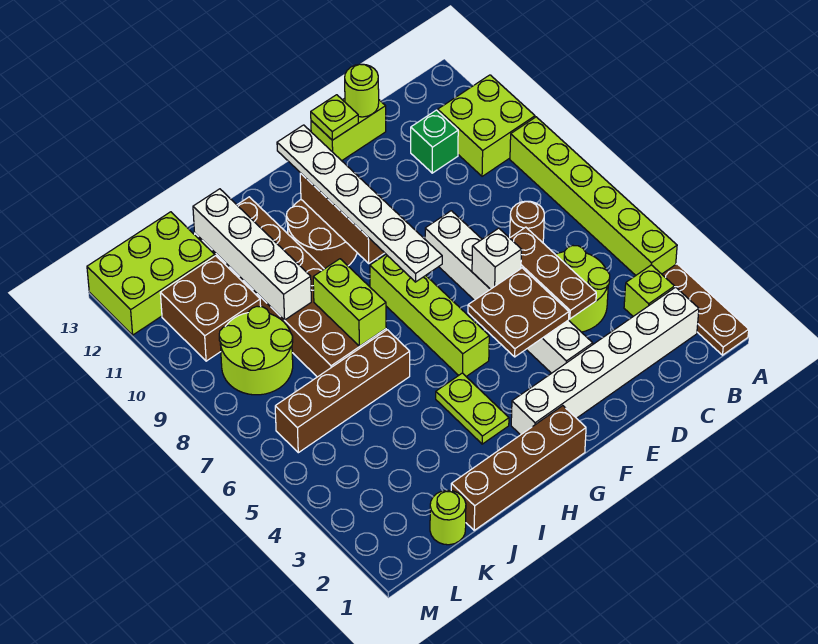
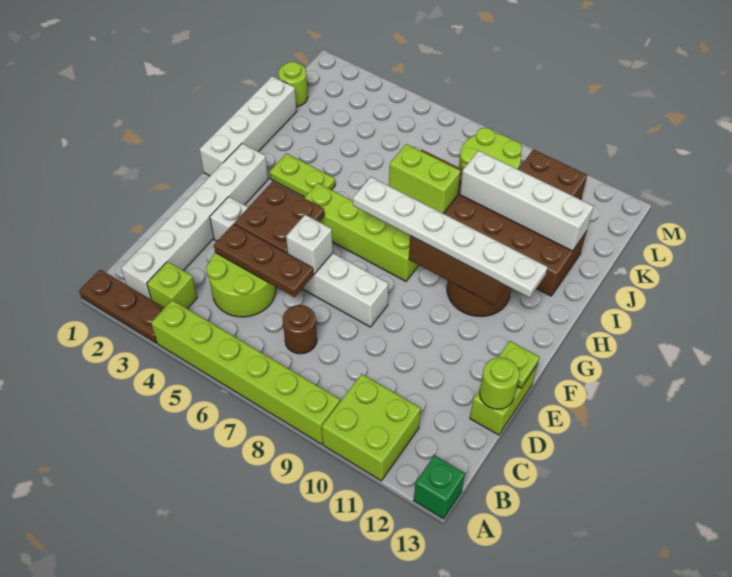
green brick C11 level 1 -> green brick A13 level 1
brown brick G1:J1 level 1 -> white brick G1:J1 level 1
brown brick I6:L6 level 1 -> none
lime brick K12:M13 level 1 -> none

